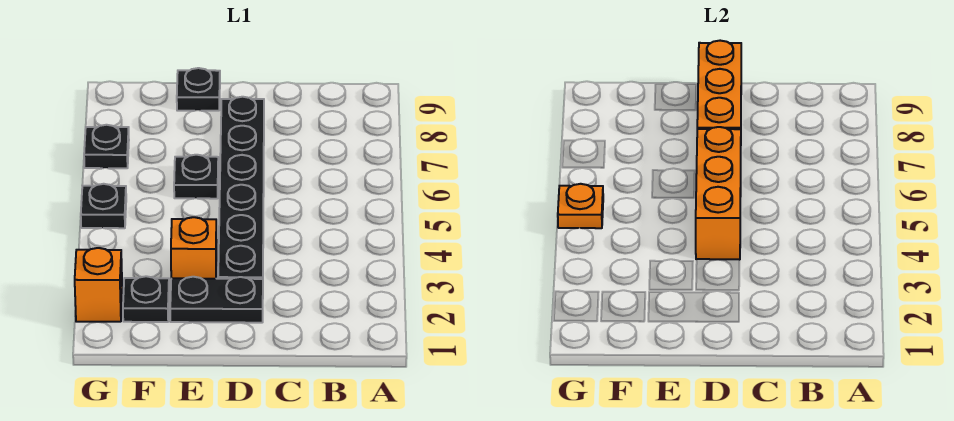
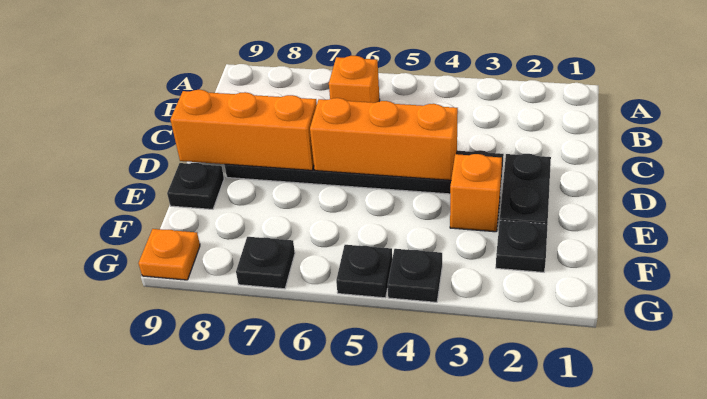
black plate E6 level 1 -> black plate G4 level 1
orange brick G2 level 1 -> orange brick B6 level 1
orange plate G5 level 2 -> orange plate G9 level 1

